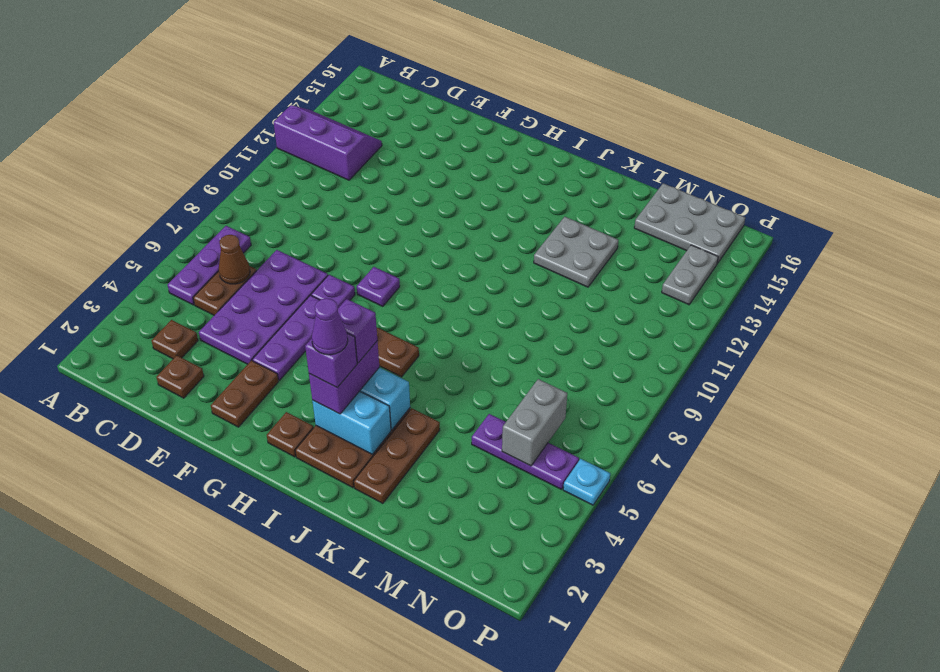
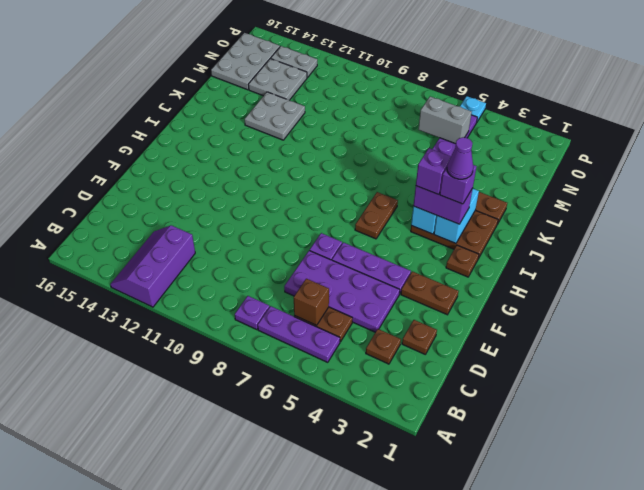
brown cone C6 level 2 -> brown brick C6 level 2
purple plate G8 level 1 -> purple plate B8 level 1
none -> grey plate M13:N14 level 1

